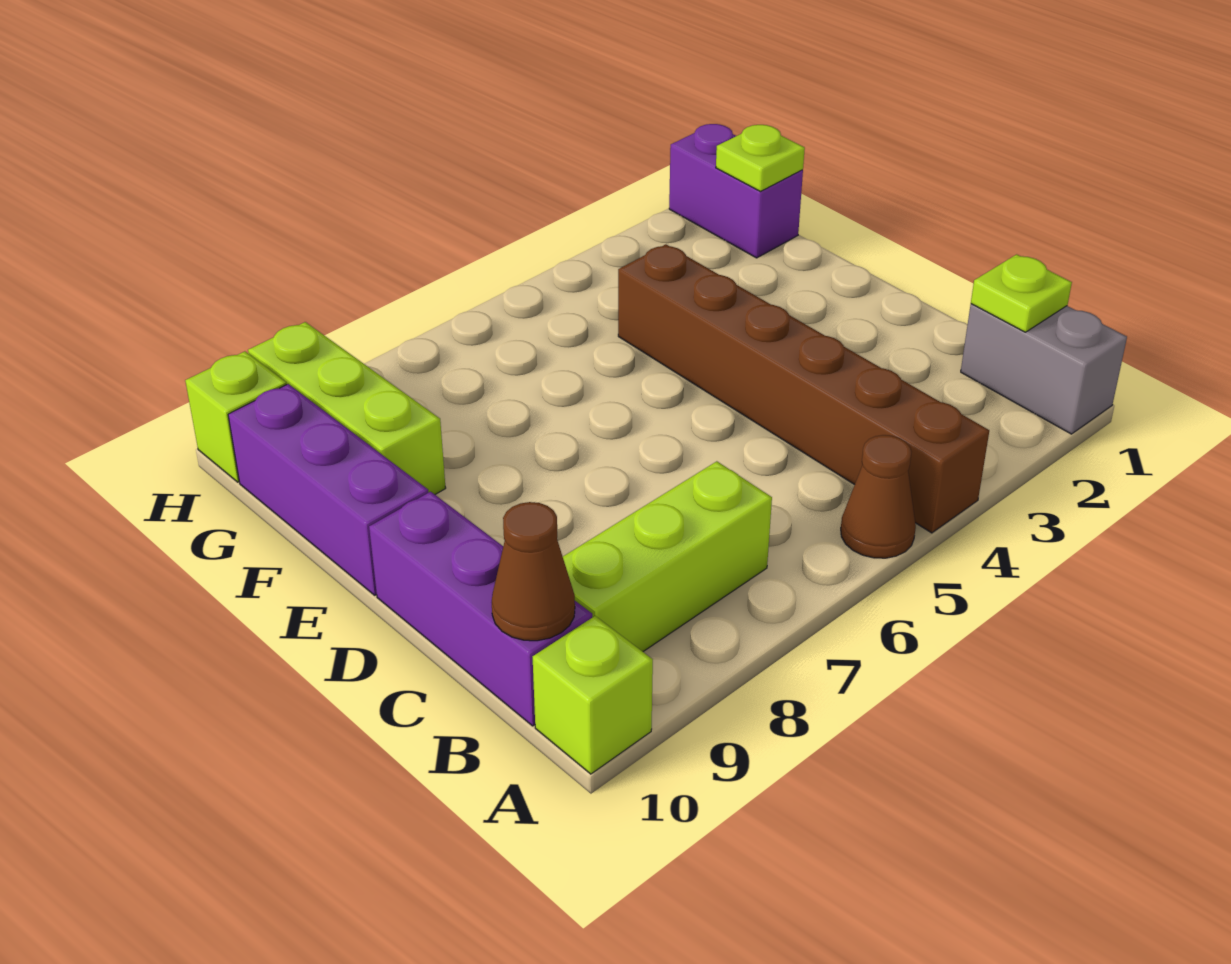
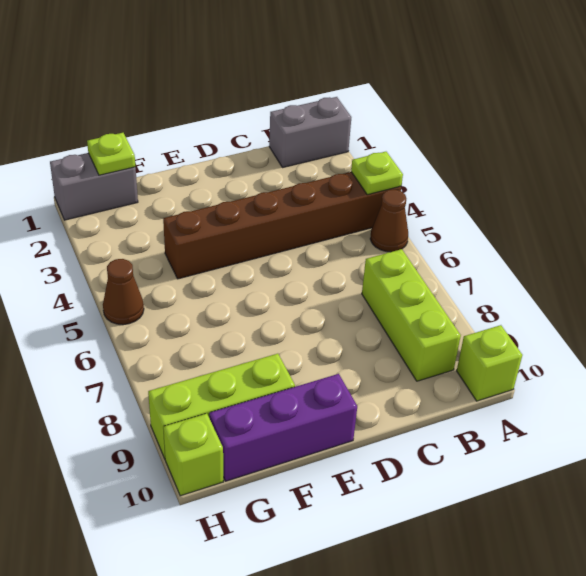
lime plate B1 level 2 -> lime plate A4 level 2
purple brick B10:D10 level 1 -> none
brown cone B10 level 2 -> brown cone H5 level 1
purple brick G1:H1 level 1 -> grey brick G1:H1 level 1

